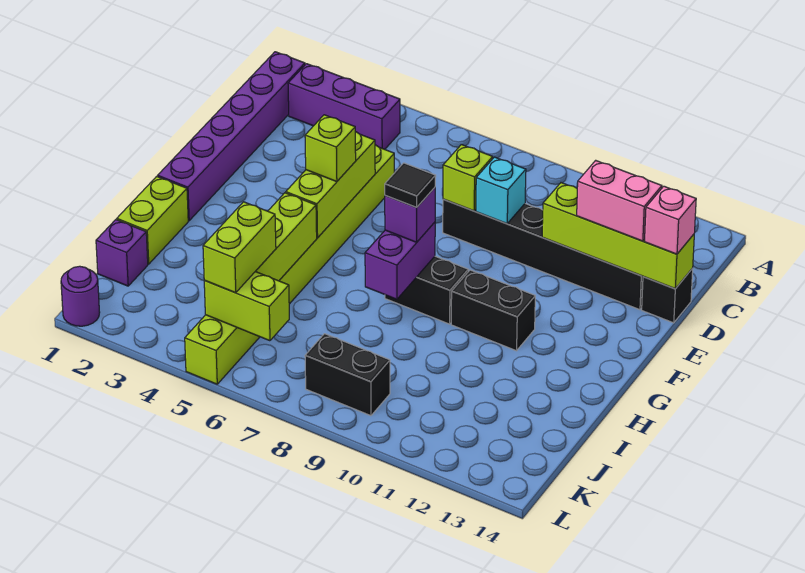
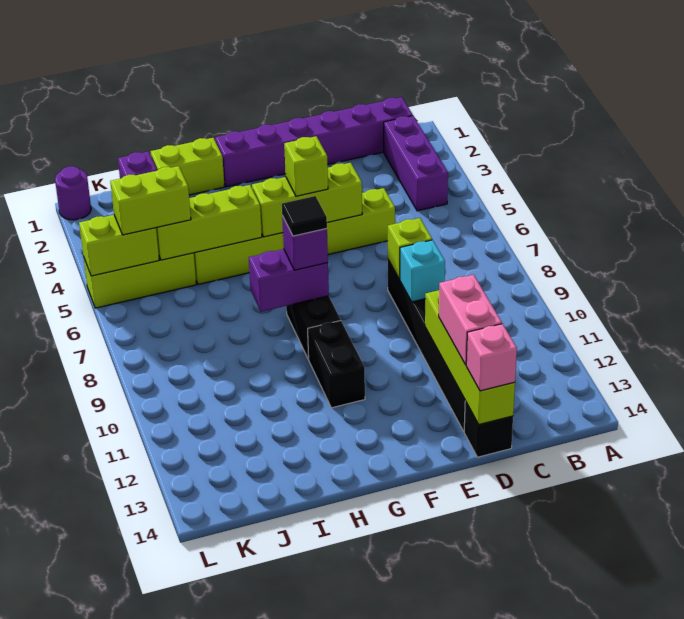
lime brick K5:K6 level 2 -> lime brick K5:L5 level 2
black brick K8:K9 level 1 -> none

